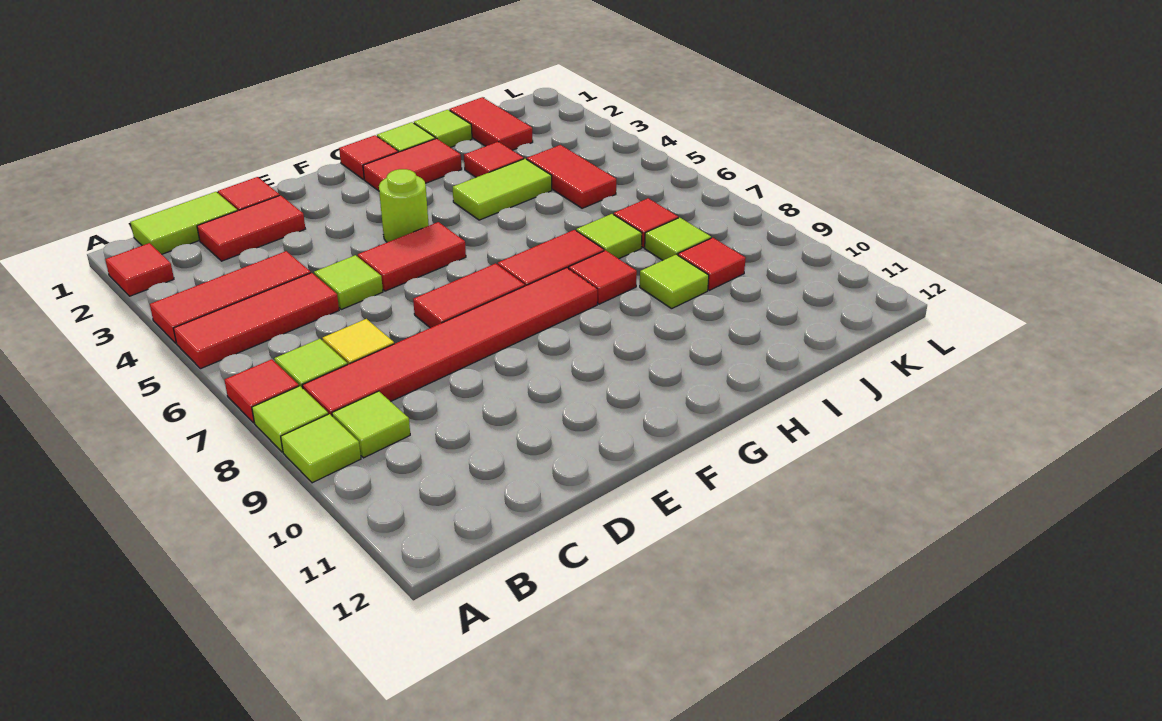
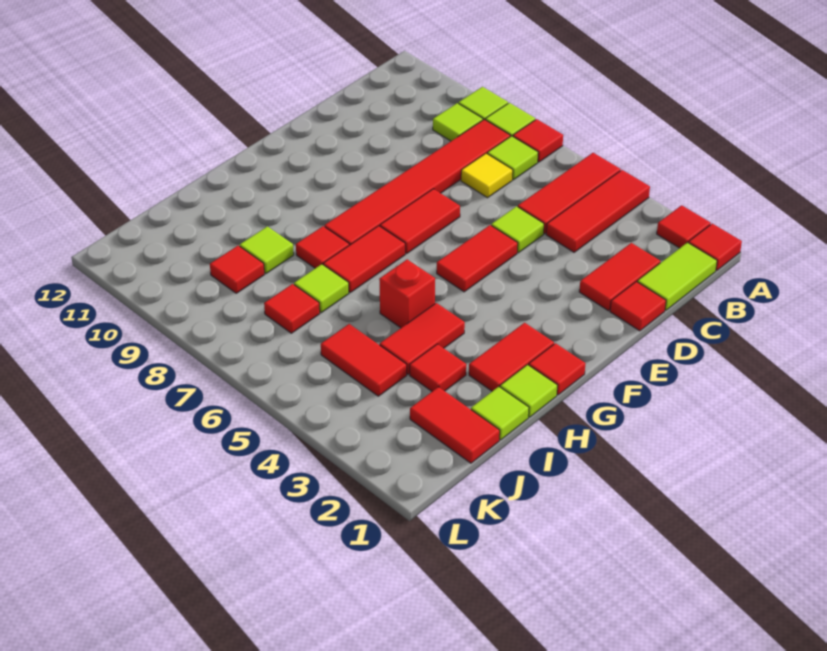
none -> red tile A1 level 1
lime round brick F4 level 1 -> none
lime tile H4:I4 level 1 -> red tile H4:I4 level 1
none -> red brick H5 level 1
lime tile J8 level 1 -> none

